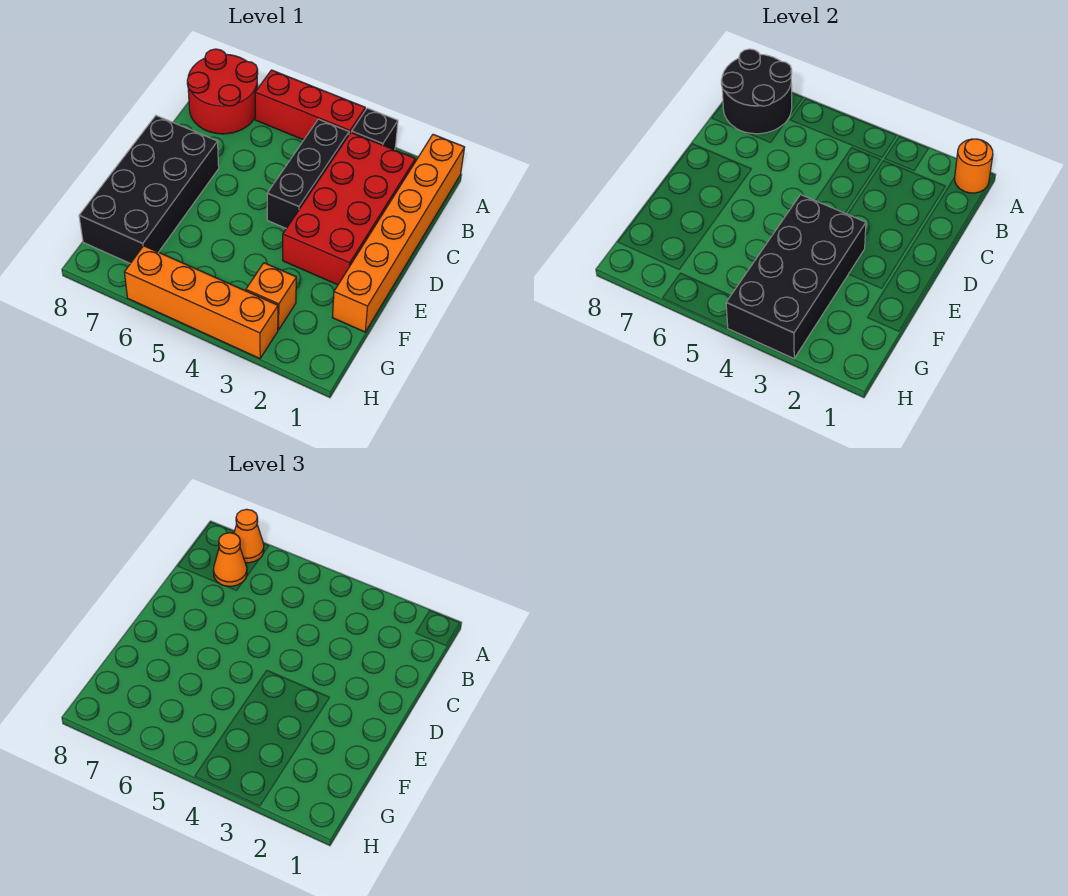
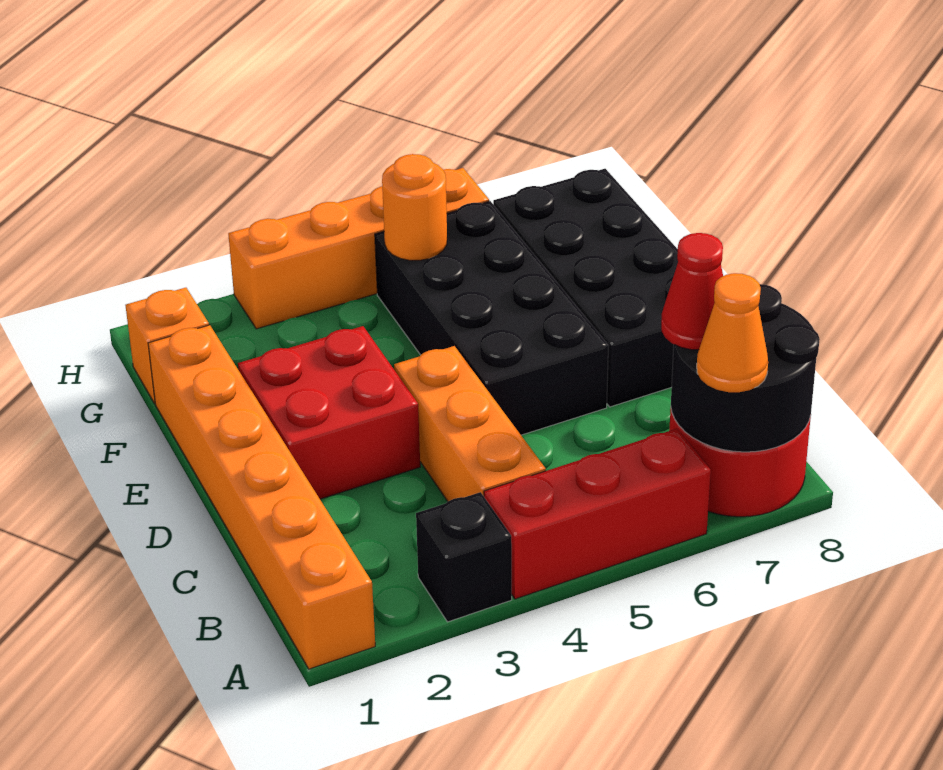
orange round brick A1 level 2 -> orange round brick G5 level 2
red brick B2:E3 level 1 -> red brick D2:E3 level 1
black brick B4:D4 level 1 -> orange brick B4:D4 level 1
orange cone B7 level 3 -> red cone B7 level 3
black brick E3:H4 level 2 -> black brick D5:G6 level 1
orange brick G3 level 1 -> orange brick G1 level 1

